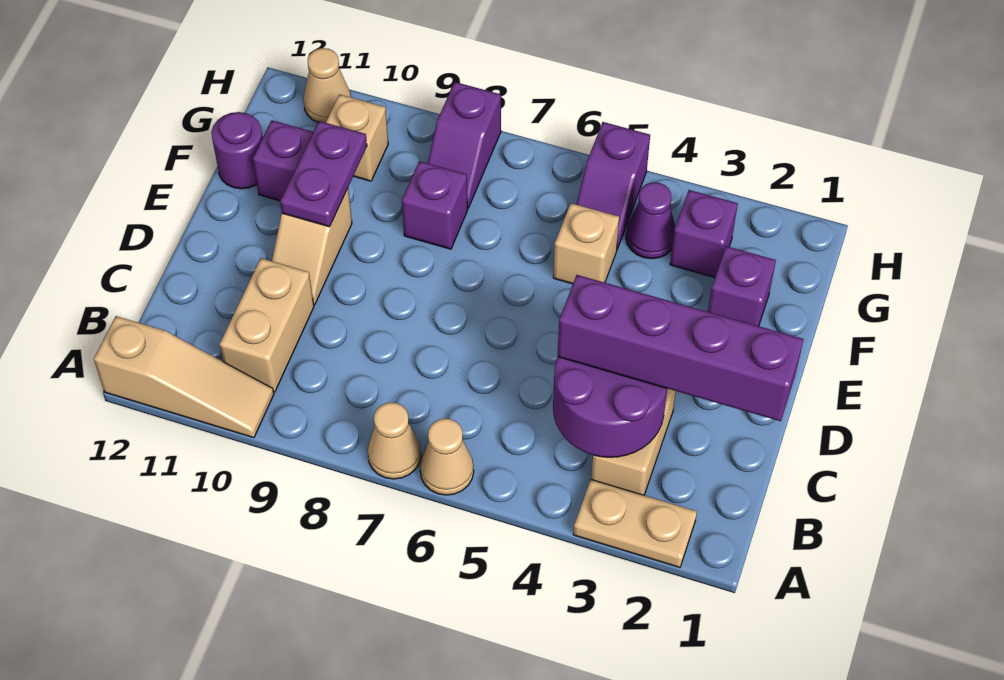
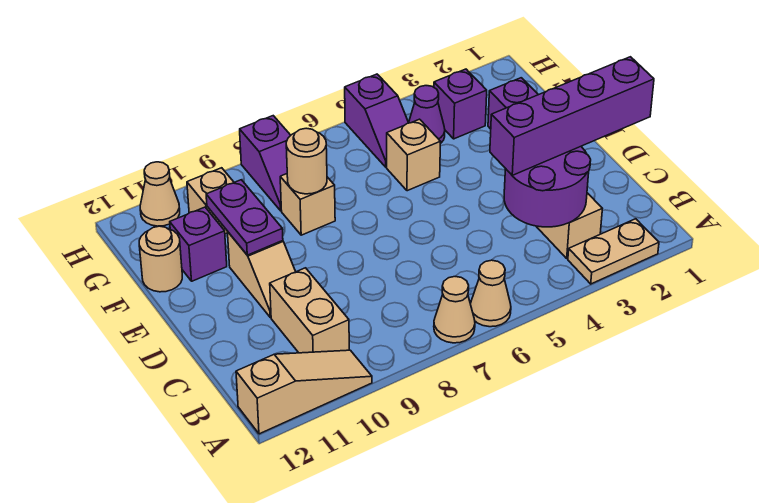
purple brick F8 level 1 -> tan brick F8 level 1
none -> tan round brick F8 level 2
purple round brick F12 level 1 -> tan round brick F12 level 1

